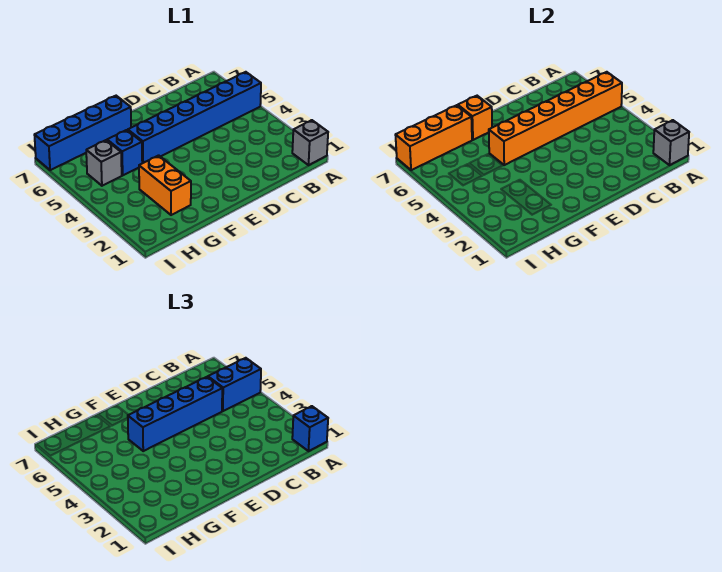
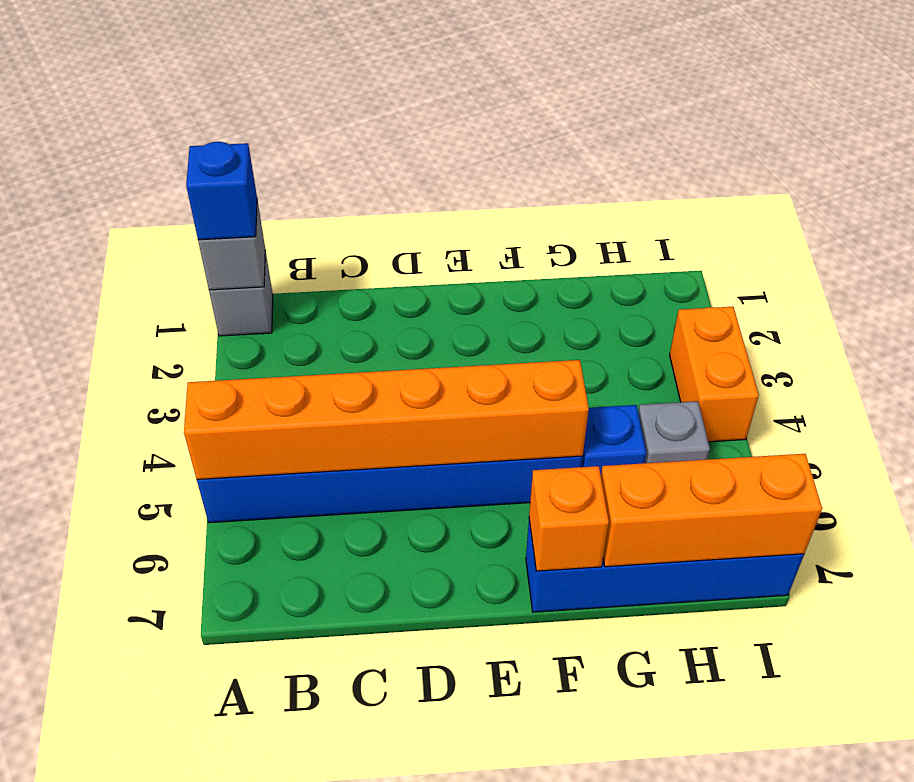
blue brick A5:B5 level 3 -> none
blue brick C5:F5 level 3 -> none
orange brick G2:G3 level 1 -> orange brick I3:I4 level 1

